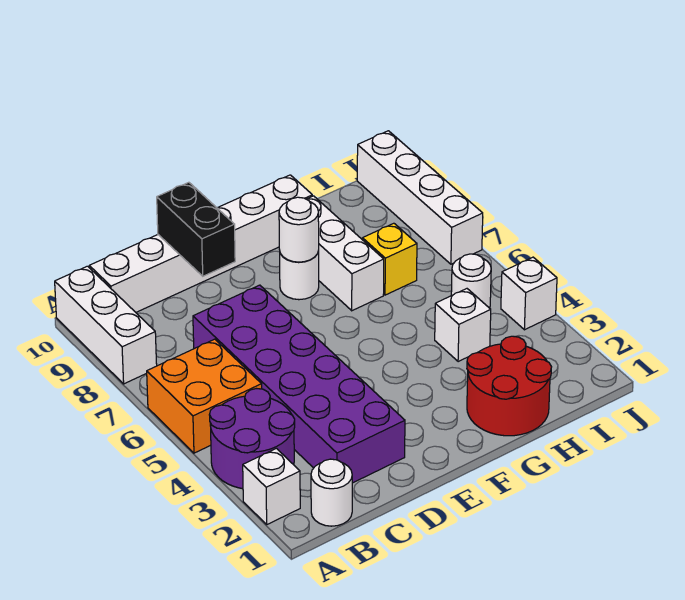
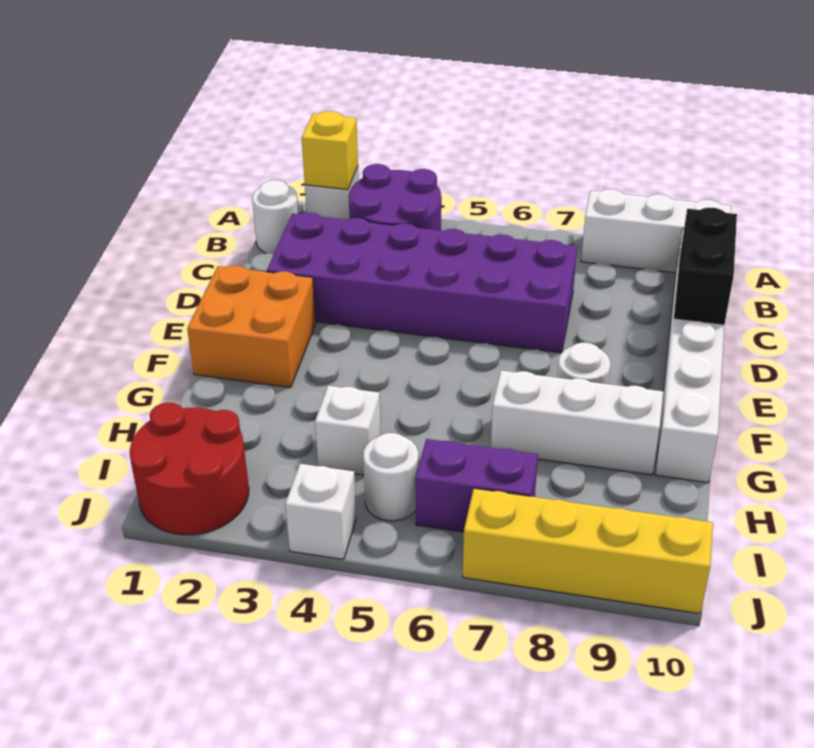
orange brick A5:B6 level 1 -> orange brick E1:F2 level 1
black brick D9:D10 level 2 -> black brick C10:D10 level 2
white round brick F8 level 2 -> none
red round brick G1:H2 level 1 -> red round brick I1:J2 level 1
yellow brick H7 level 1 -> yellow brick A2 level 2
none -> purple brick I6:I7 level 1
white brick J7:J10 level 1 -> yellow brick J7:J10 level 1

